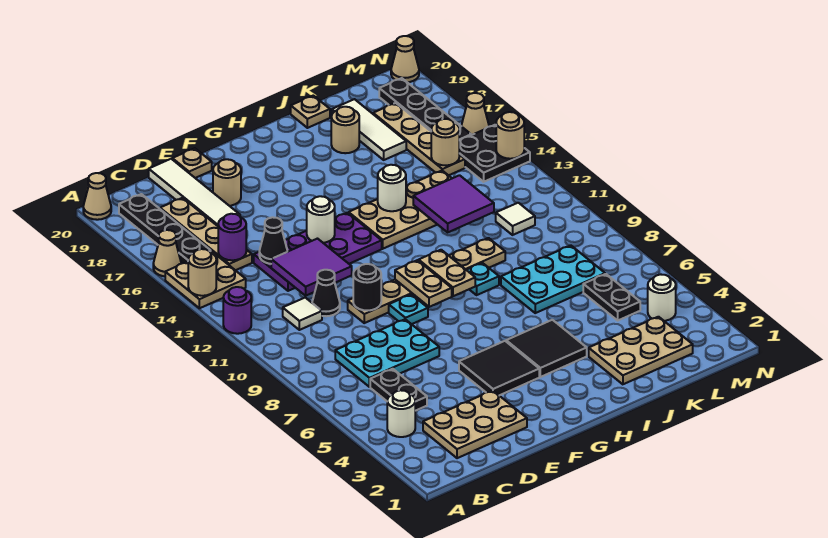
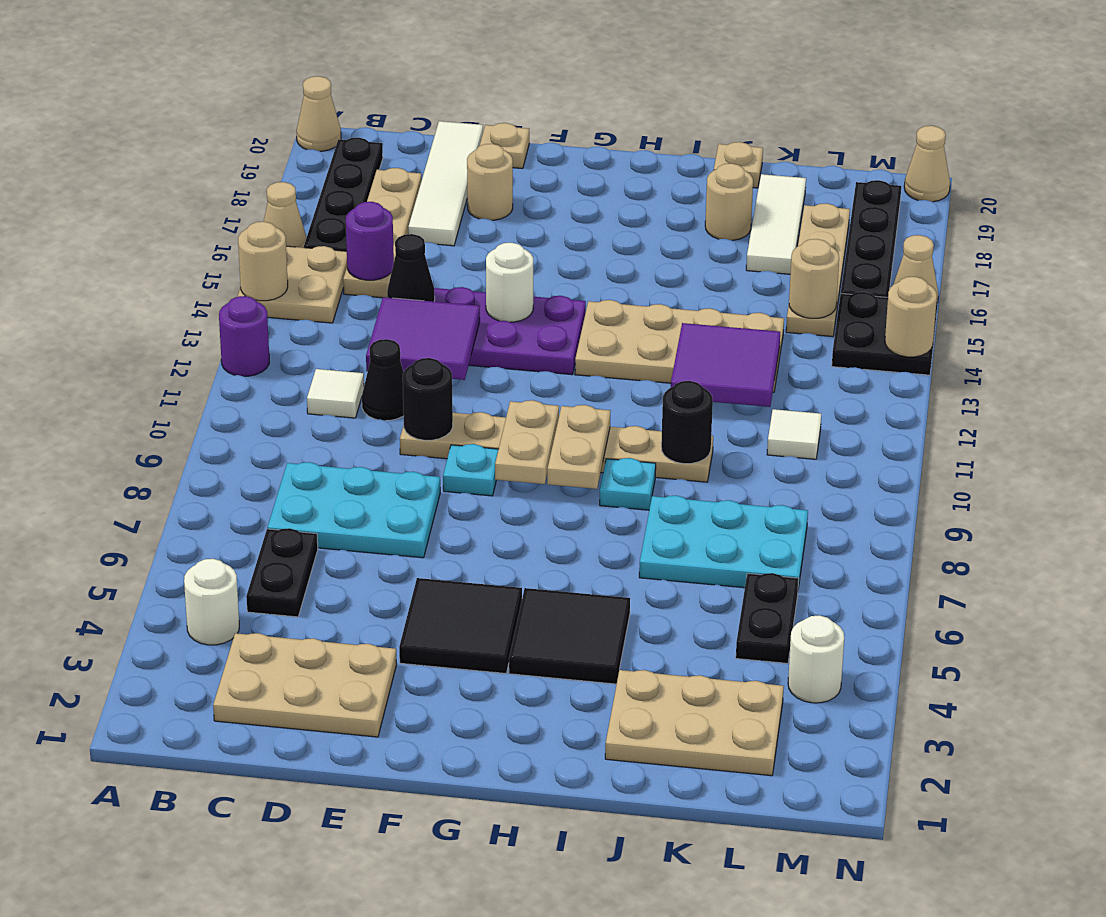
white round brick I14 level 2 -> none
none -> black round brick J10 level 2

